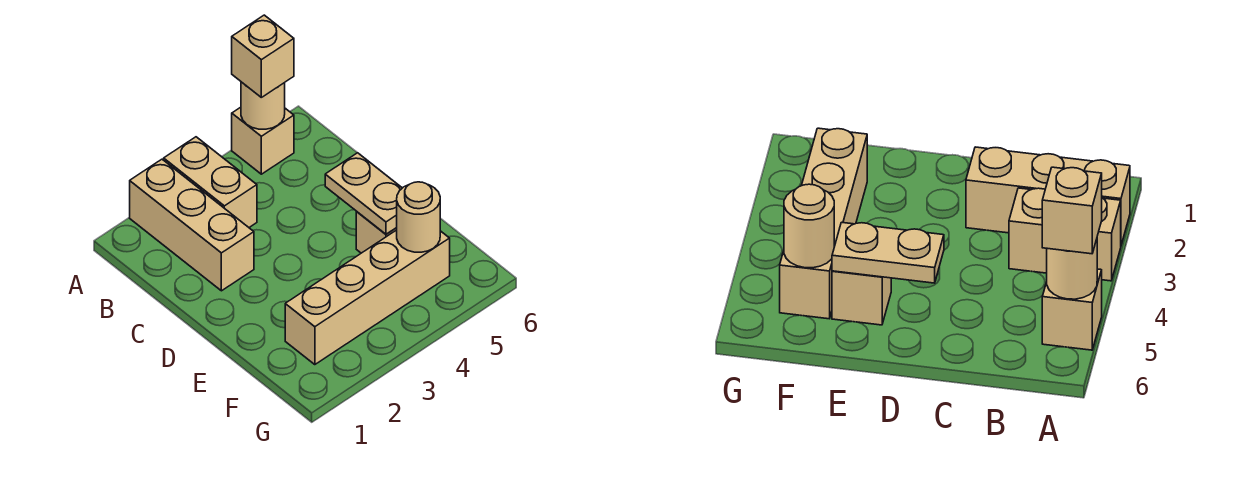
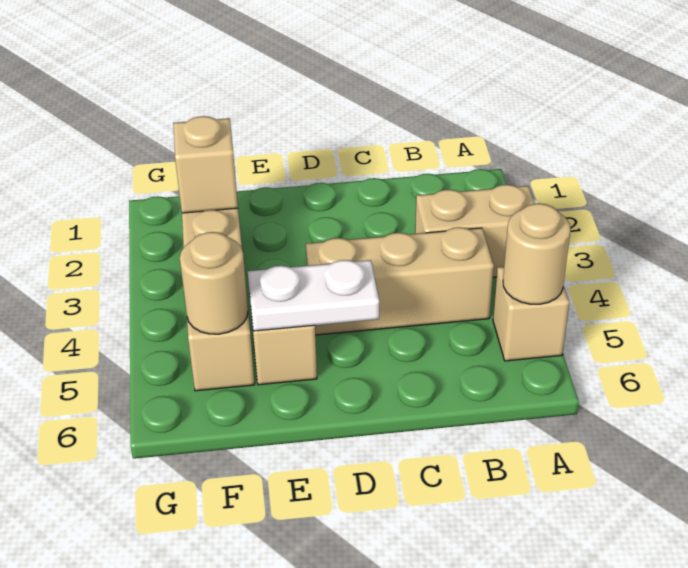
tan brick A2:C2 level 1 -> tan brick B4:D4 level 1
tan brick A5 level 3 -> tan brick F2 level 2
tan plate D5:E5 level 2 -> white plate D5:E5 level 2

